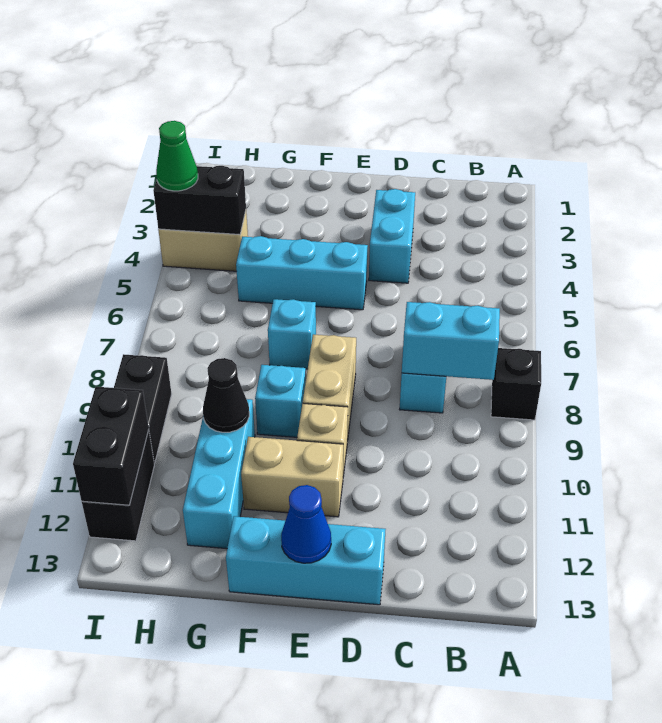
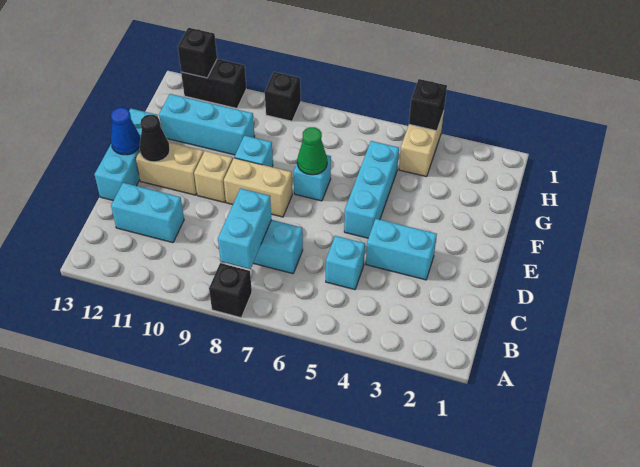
none -> cyan brick C5 level 1
none -> cyan brick C11:C12 level 1
tan brick E11:F11 level 1 -> tan brick E11:E12 level 1
black cone G10 level 2 -> black cone E12 level 2
black brick H4:I4 level 2 -> black brick I4 level 2
green cone I4 level 3 -> green cone F7 level 2
black brick I9:I10 level 1 -> black brick I9 level 1
black brick I11:I12 level 2 -> black brick I12 level 2

